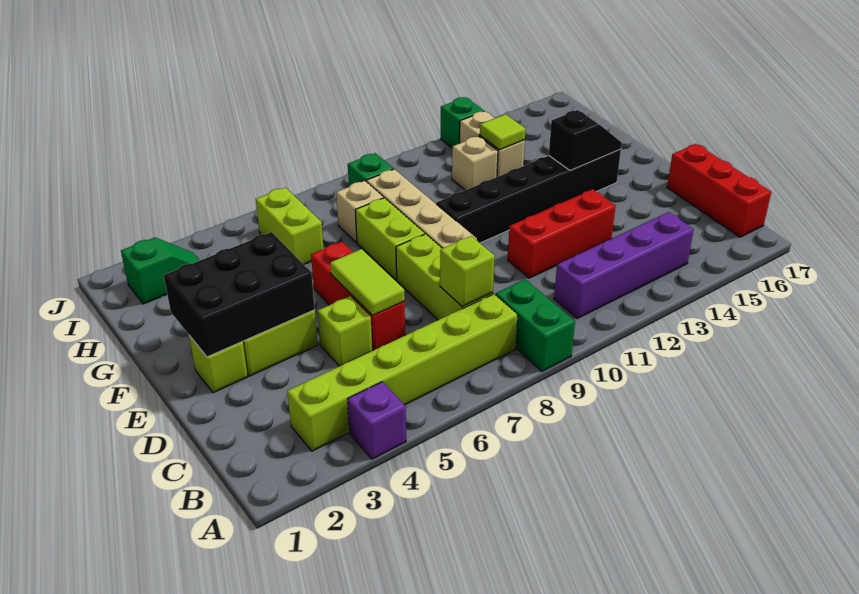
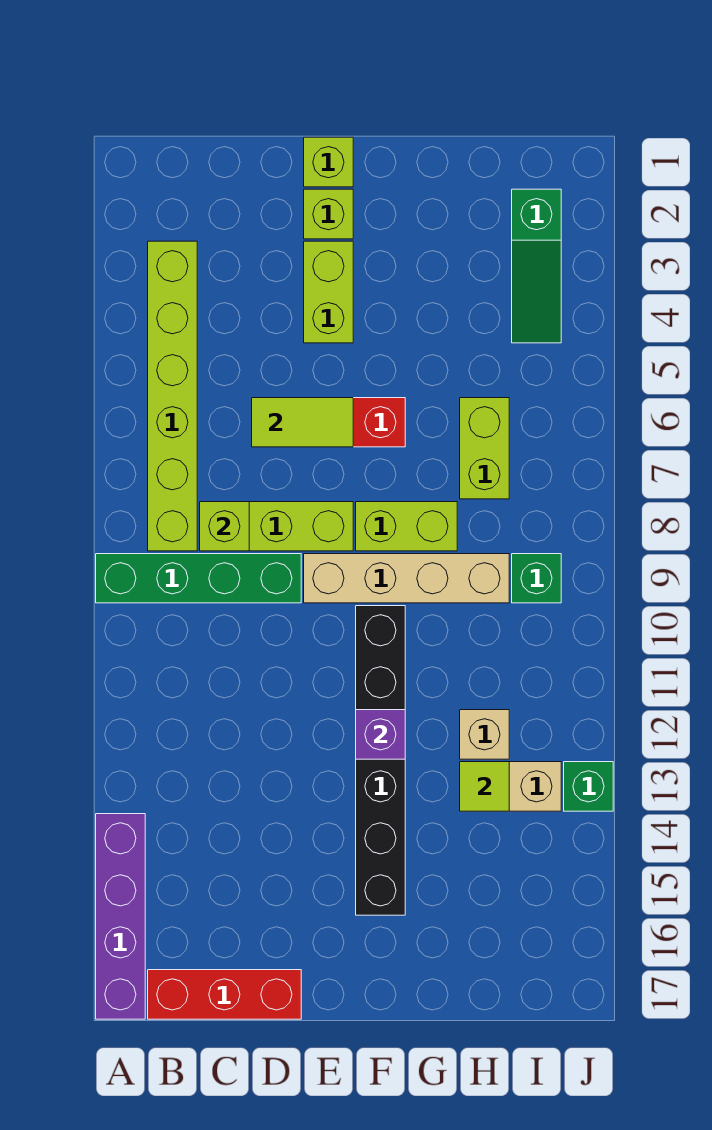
purple brick A4 level 1 -> purple brick F12 level 2
green brick A9:B9 level 1 -> green brick A9:D9 level 1
purple brick B11:B14 level 1 -> purple brick A14:A17 level 1
lime brick D5 level 1 -> lime brick E1 level 1
red brick D11:D13 level 1 -> none
black brick E2:F4 level 2 -> none
black slope F14:F15 level 2 top 14 -> none
lime brick H6:I6 level 1 -> lime brick H6:H7 level 1
tan brick H8 level 1 -> none
green slope I2:I3 level 1 top 2 -> green slope I2:I4 level 1 top 2

